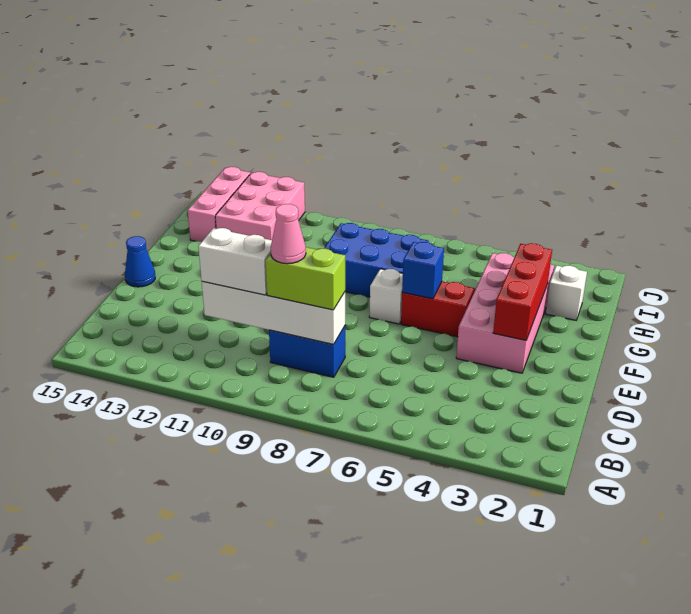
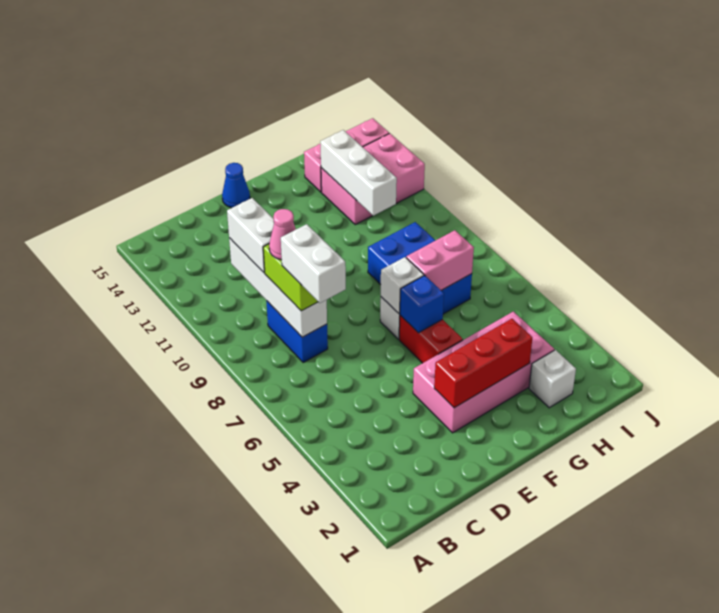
none -> white brick C7:C8 level 4
none -> white brick F7 level 2
none -> pink brick G7:H7 level 2
none -> white brick H11:H13 level 2

